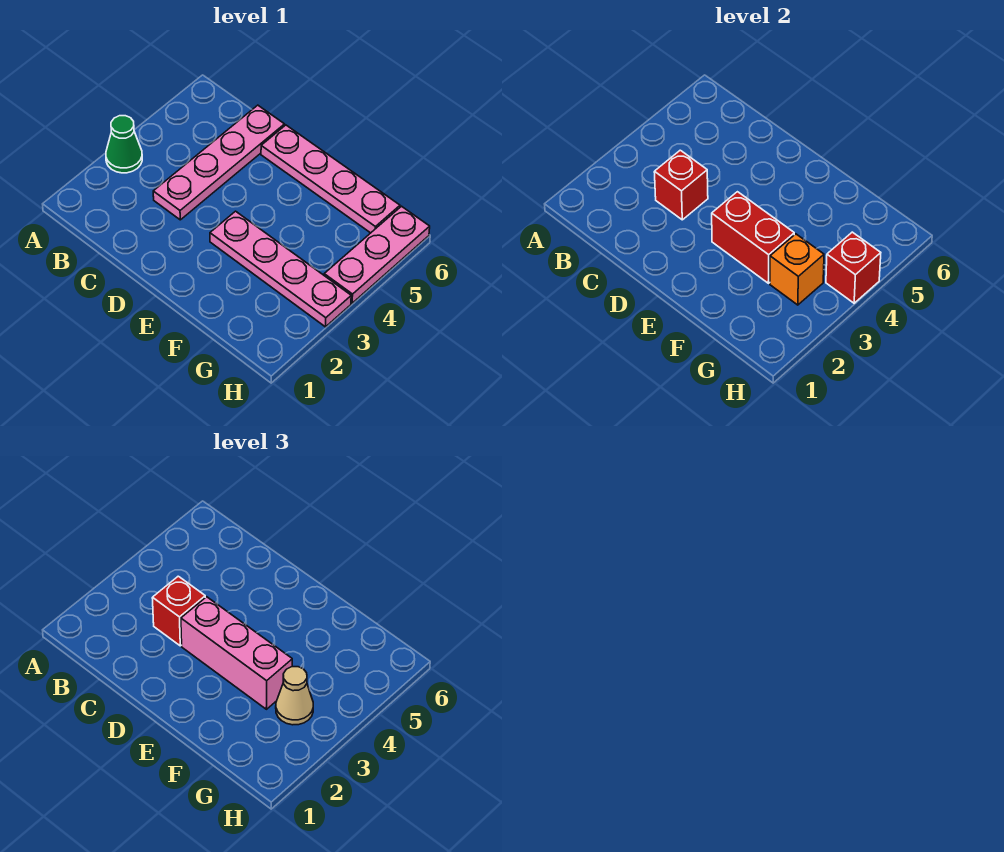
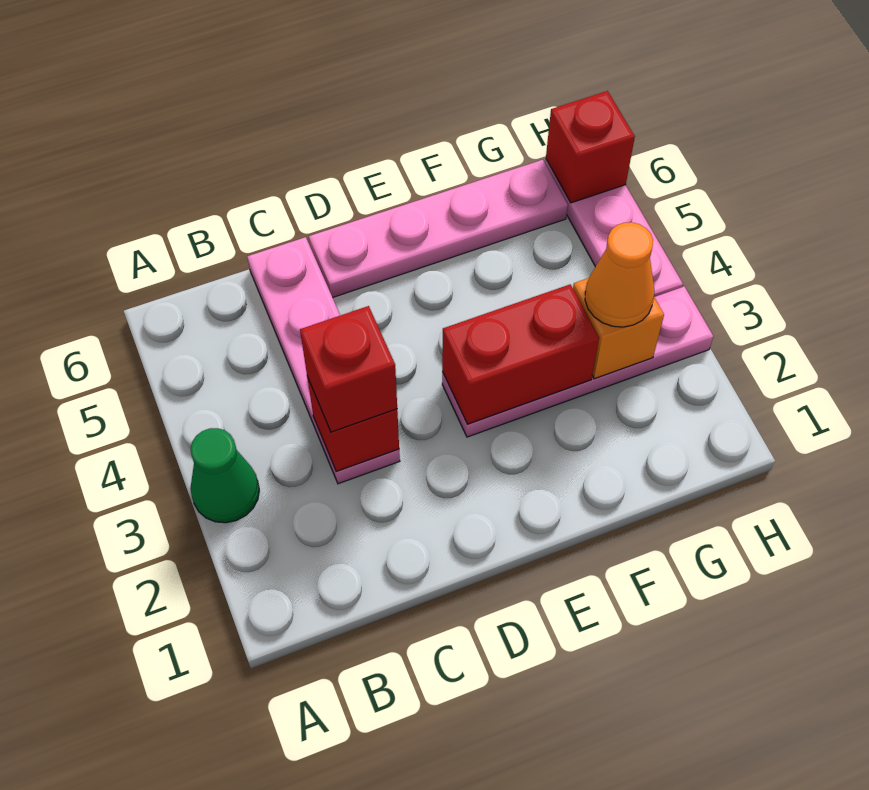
pink brick D3:F3 level 3 -> none
tan cone G3 level 3 -> orange cone G3 level 3
red brick H4 level 2 -> red brick H6 level 2

